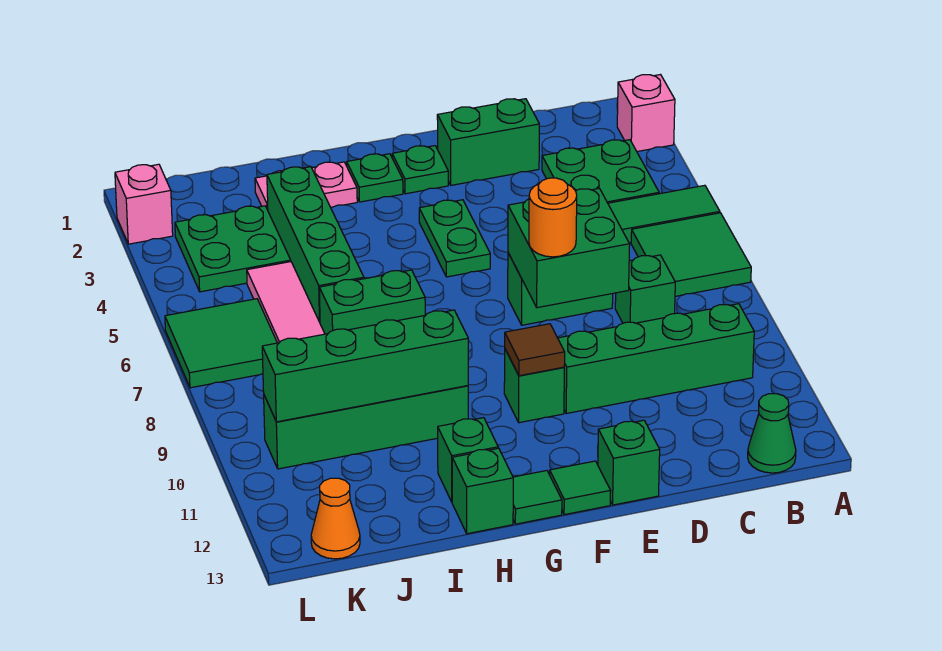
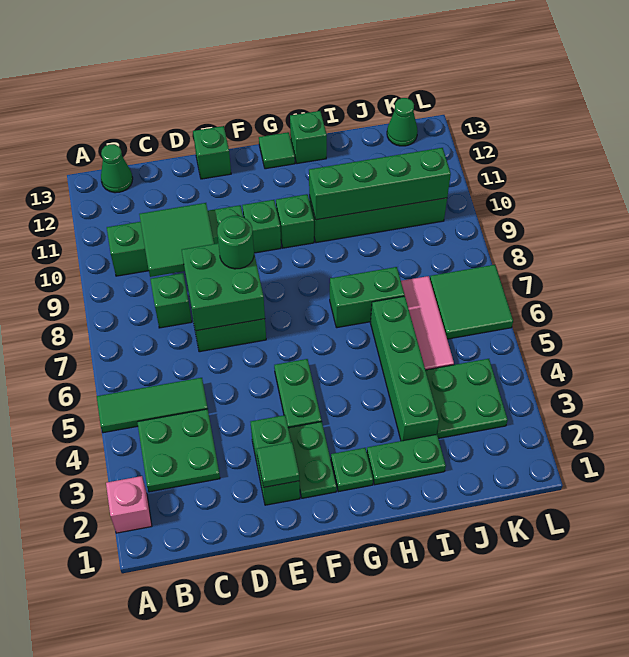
green tile A6:B7 level 1 -> green tile C9:D10 level 2
green brick D2:E2 level 1 -> green brick E2:E3 level 1
orange round brick E8 level 3 -> green round brick E8 level 3
green plate F2 level 1 -> green plate F2:F3 level 1
brown tile F10 level 2 -> none
green tile F13 level 1 -> green tile E2 level 2
pink plate H2:I2 level 1 -> green plate H2:I2 level 1
green brick H12 level 1 -> green brick G10 level 1
orange cone K13 level 1 -> green cone K13 level 1
pink brick L2 level 1 -> none

